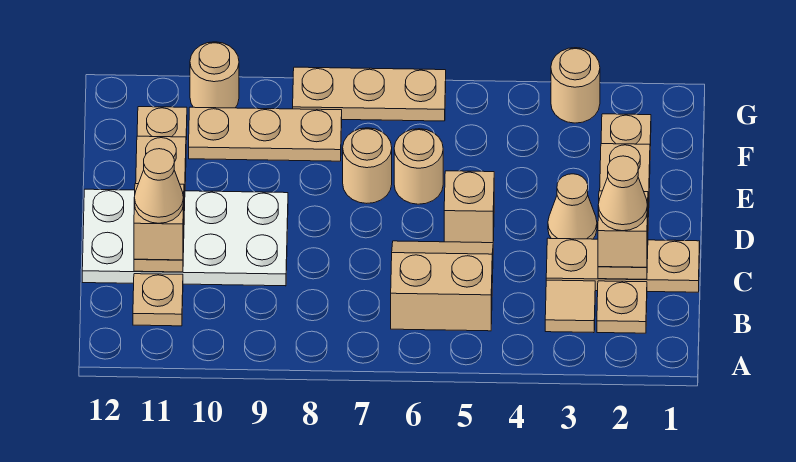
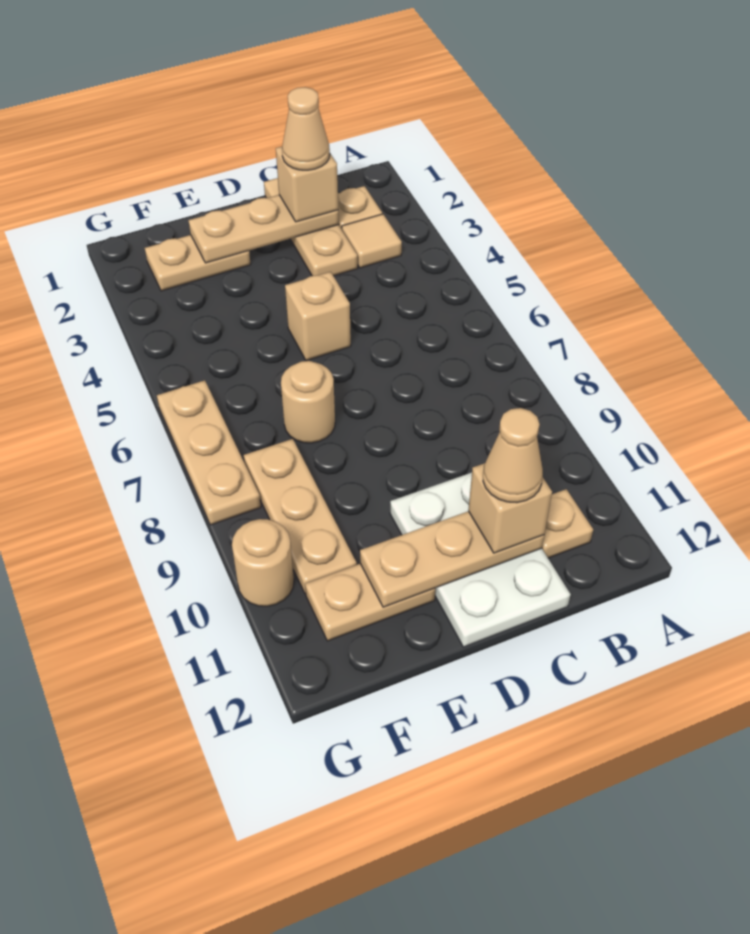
tan slope B5:C6 level 1 top B -> none
white plate C9:D12 level 1 -> white plate C10:D12 level 1
tan cone D3 level 1 -> none
tan round brick E6 level 1 -> none
tan round brick G3 level 1 -> none

